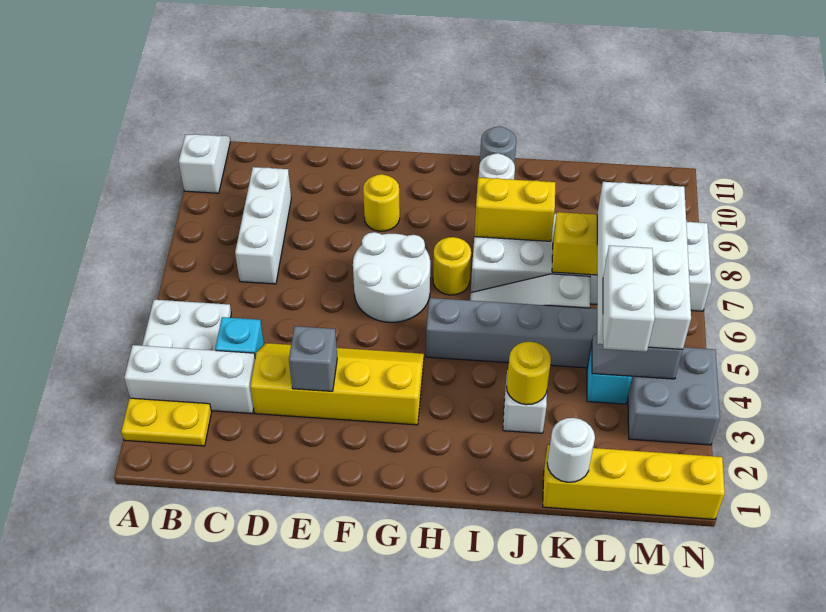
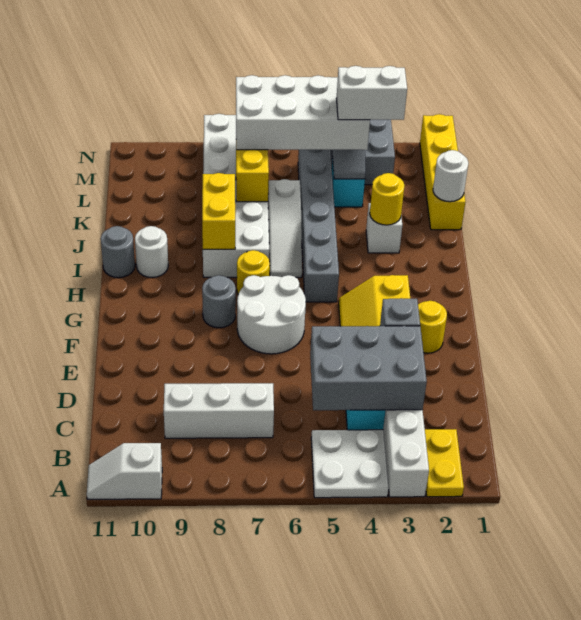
none -> grey brick C3:D5 level 2
yellow round brick F9 level 1 -> yellow round brick F2 level 1
none -> grey round brick G8 level 1

